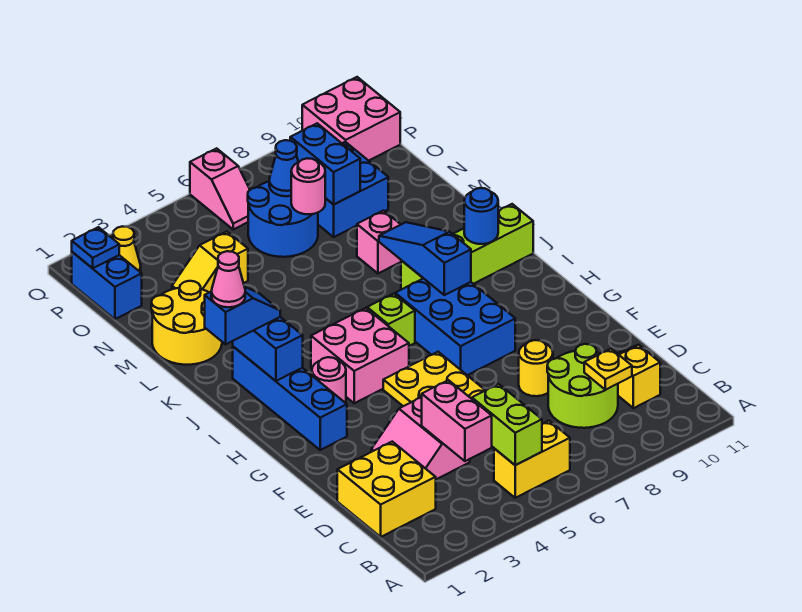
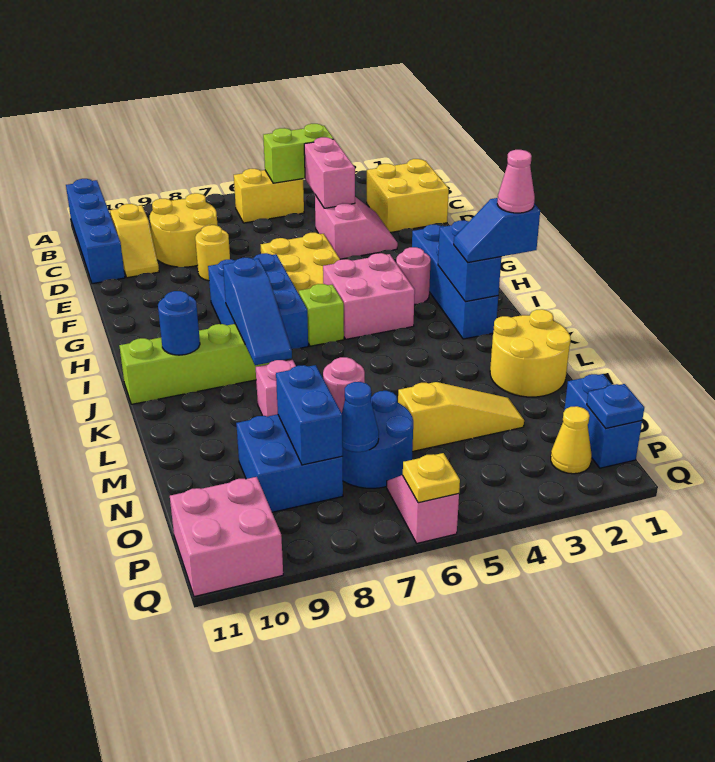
none -> blue brick A11:D11 level 1
lime brick B5:C5 level 2 -> lime brick B4:B5 level 2
lime round brick C8:D9 level 1 -> yellow round brick C8:D9 level 1
yellow plate C9 level 2 -> yellow plate Q6 level 2
yellow slope N3:N4 level 1 top 4 -> yellow slope N3:N5 level 1 top 5

